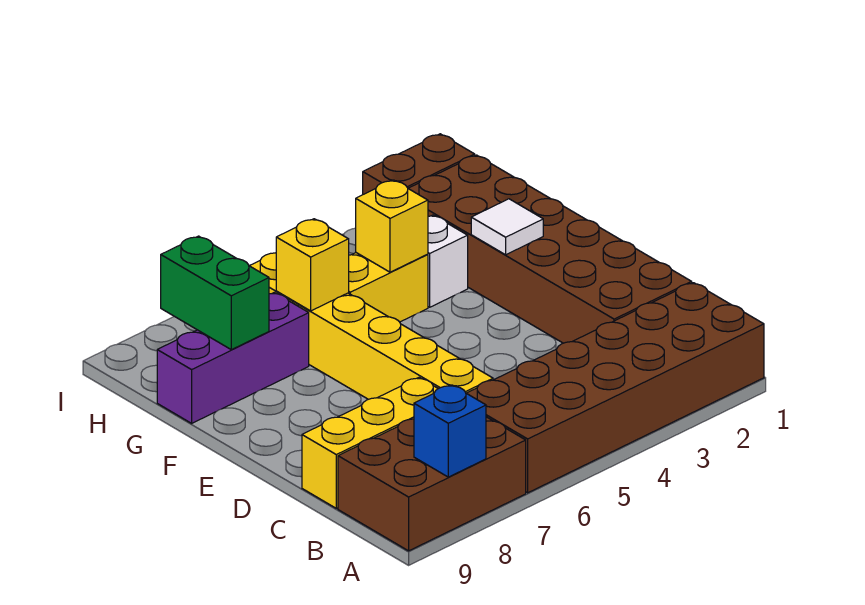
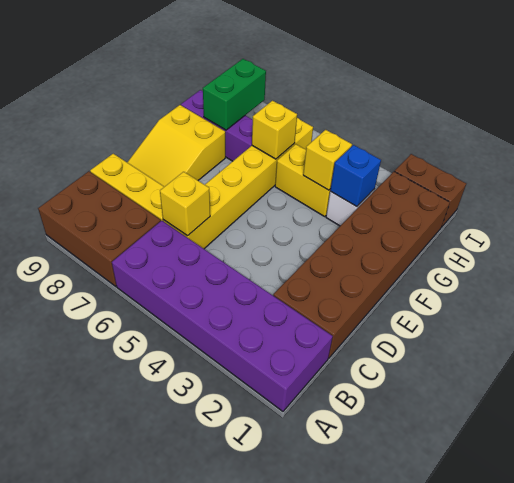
brown brick A1:B6 level 1 -> purple brick A1:B6 level 1
blue brick A8 level 2 -> blue brick G3 level 2
none -> yellow brick C6 level 2
none -> yellow slope D8:F9 level 1 top F
white tile F2 level 2 -> none

